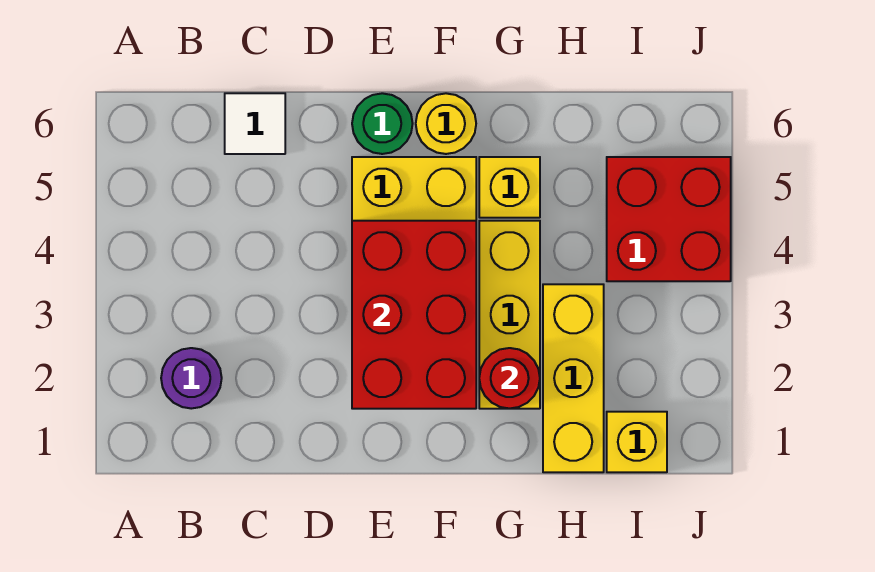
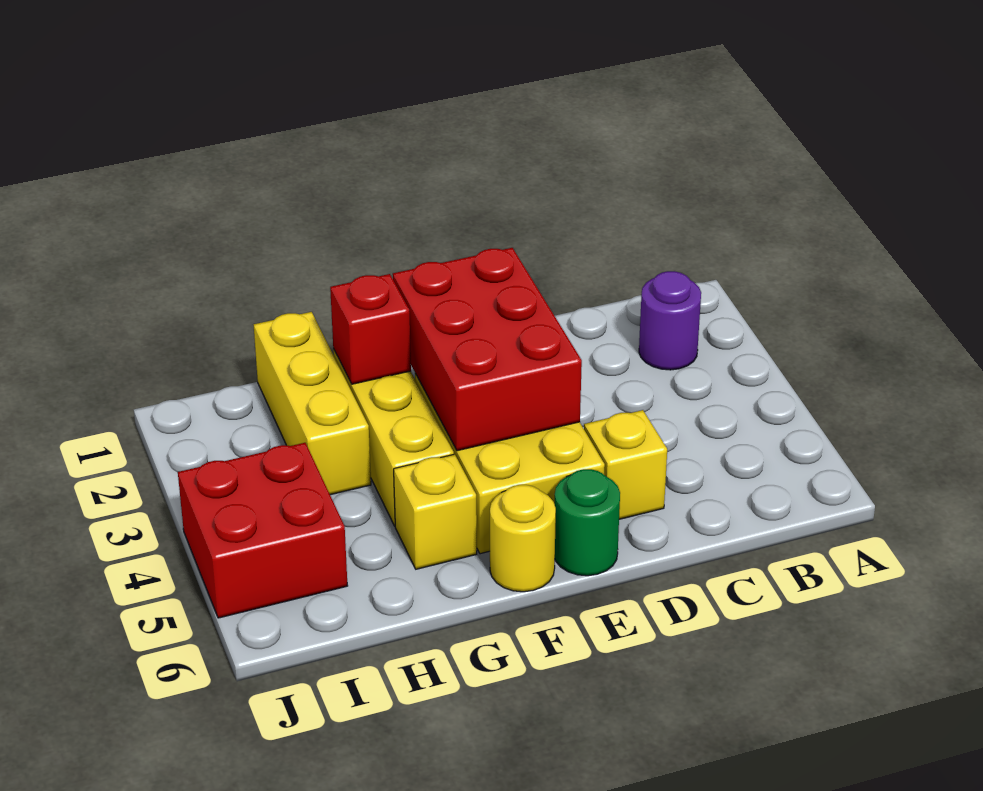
white tile C6 level 1 -> none
red round brick G2 level 2 -> red brick G2 level 2
yellow brick I1 level 1 -> yellow brick D5 level 1

